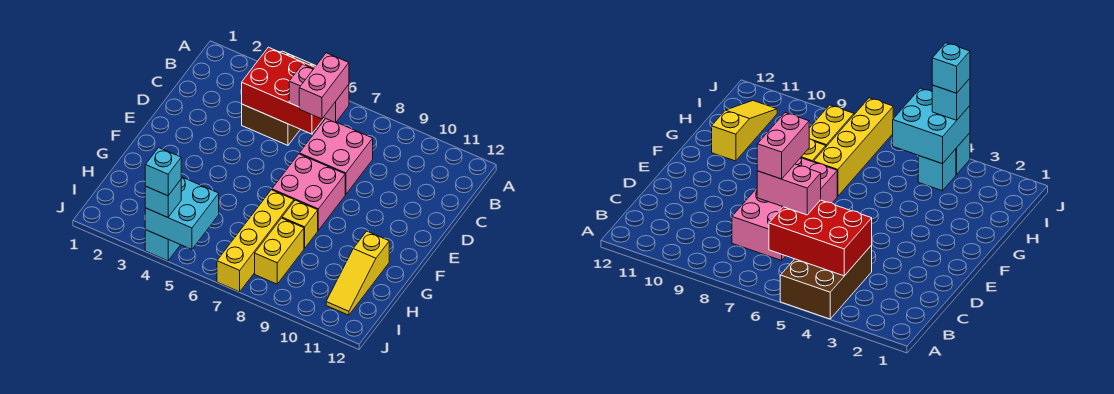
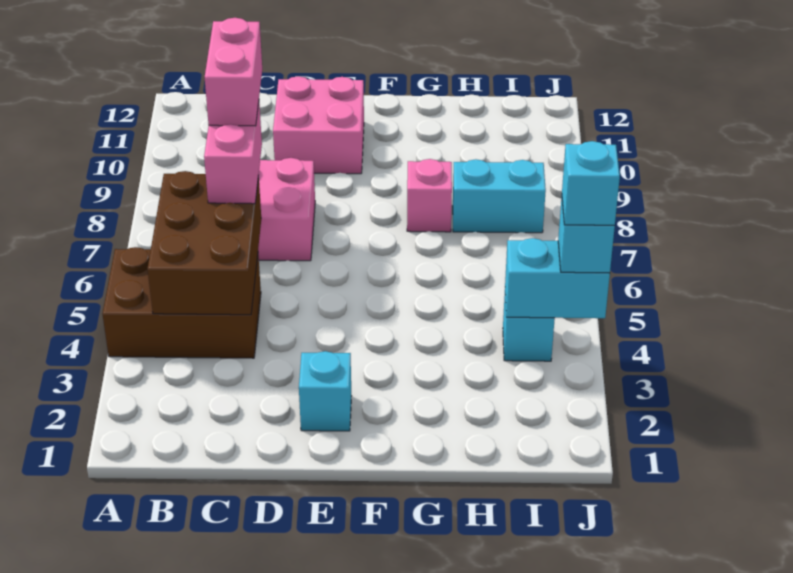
red brick B4:C6 level 2 -> brown brick B4:C6 level 2
pink brick C7:D7 level 4 -> pink brick C7:C8 level 4
pink brick E7:F8 level 1 -> pink brick D10:E11 level 1
yellow brick G7:J7 level 1 -> none
yellow brick G8 level 1 -> pink brick G8 level 1
yellow slope G11:I11 level 1 top G -> none
yellow brick H8:I8 level 1 -> cyan brick H8:I8 level 1
cyan brick I4:J5 level 2 -> cyan brick I4:J4 level 2
cyan brick J4 level 1 -> cyan brick E2 level 1

